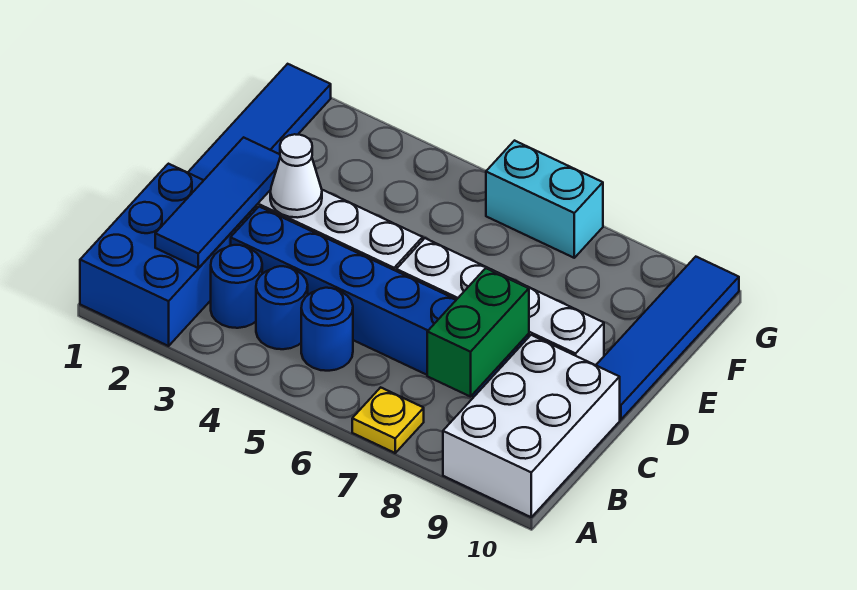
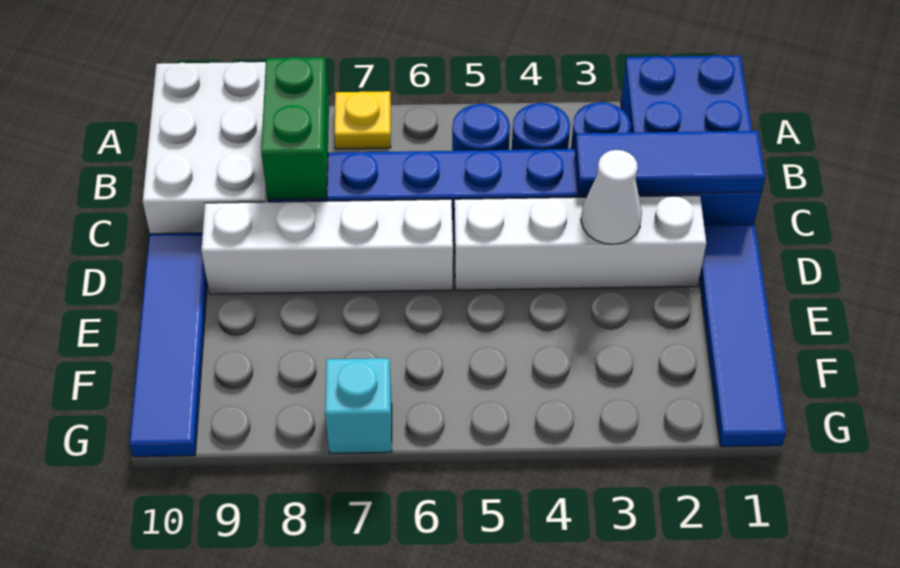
blue tile B2:D2 level 2 -> blue tile C1:C3 level 2
cyan brick G6:G7 level 1 -> cyan brick G7 level 1

